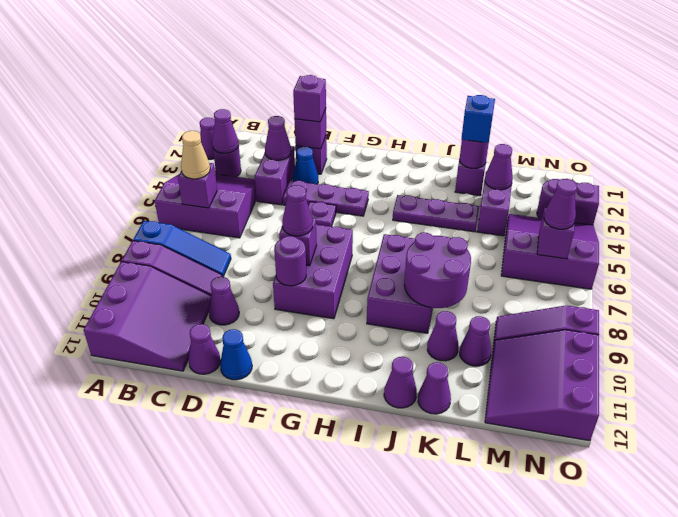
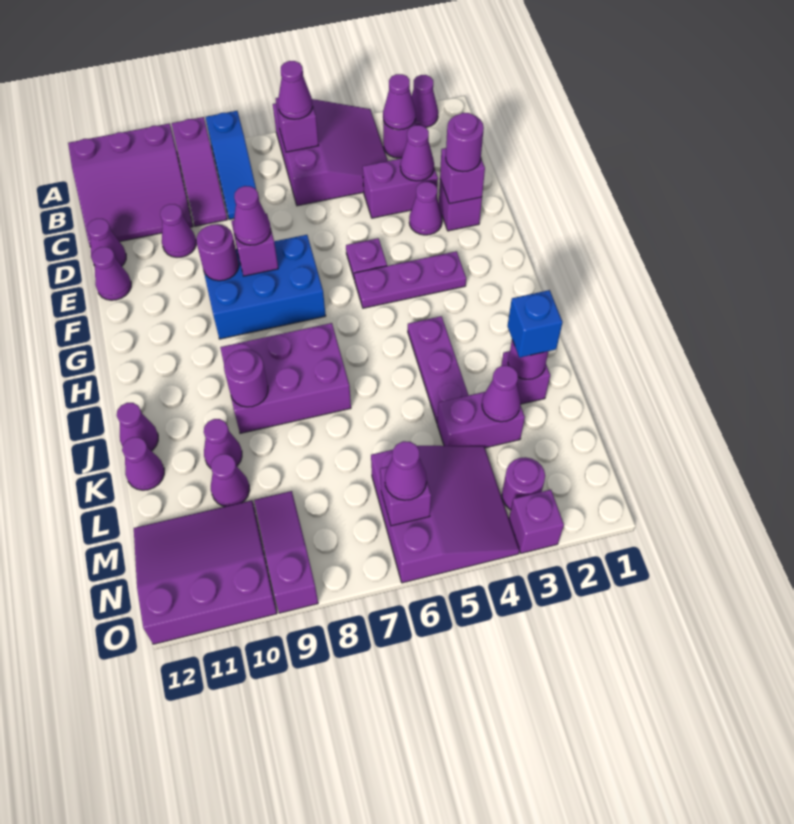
tan cone B6 level 3 -> purple cone B6 level 3
purple brick E2 level 3 -> purple round brick E2 level 3
blue cone E3 level 1 -> purple cone E3 level 1
purple plate E4:G4 level 1 -> purple plate G3:G5 level 1
blue cone E12 level 1 -> purple cone E12 level 1
purple brick F7:G9 level 1 -> blue brick F7:G9 level 1
purple round brick J8:K9 level 2 -> purple round brick J9 level 2

